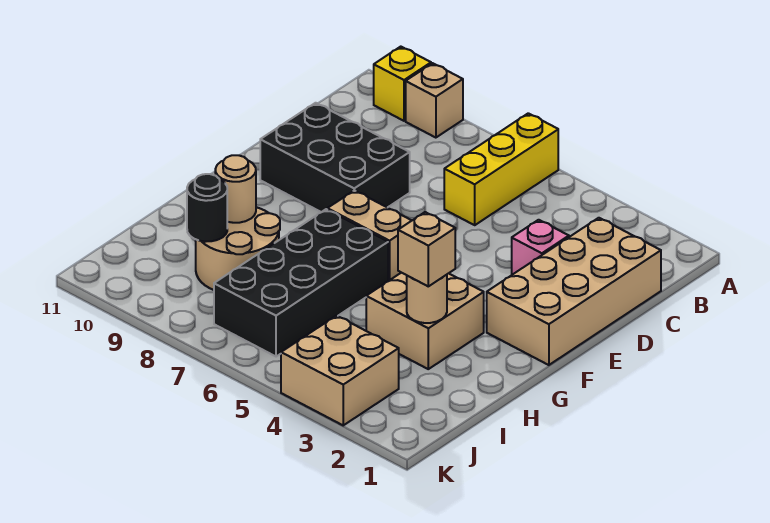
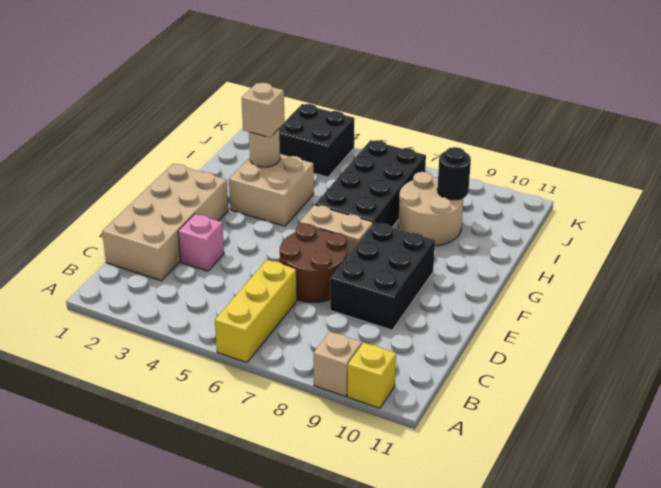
none -> brown round brick D6:E7 level 1
black brick D8:E10 level 1 -> black brick D8:F9 level 1
tan round brick H9 level 2 -> none
tan brick J3:K4 level 1 -> black brick J3:K4 level 1

